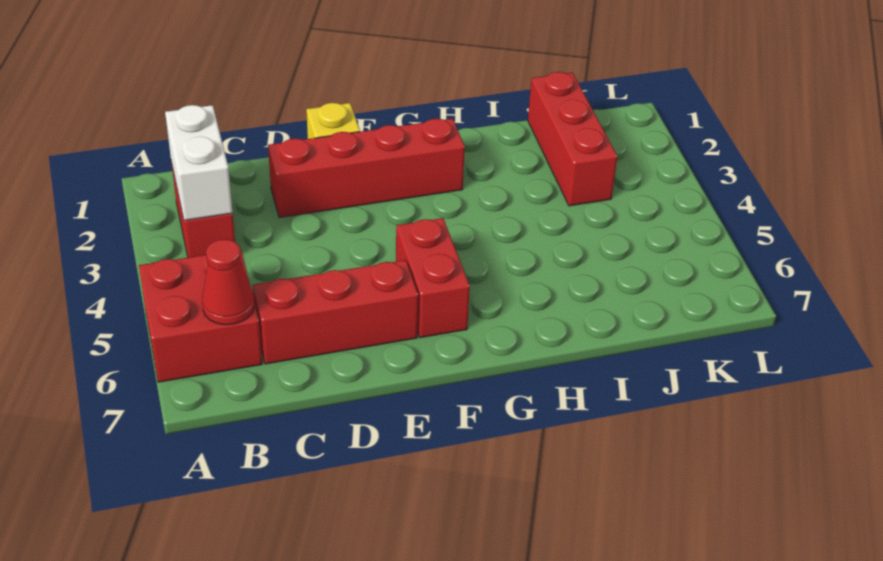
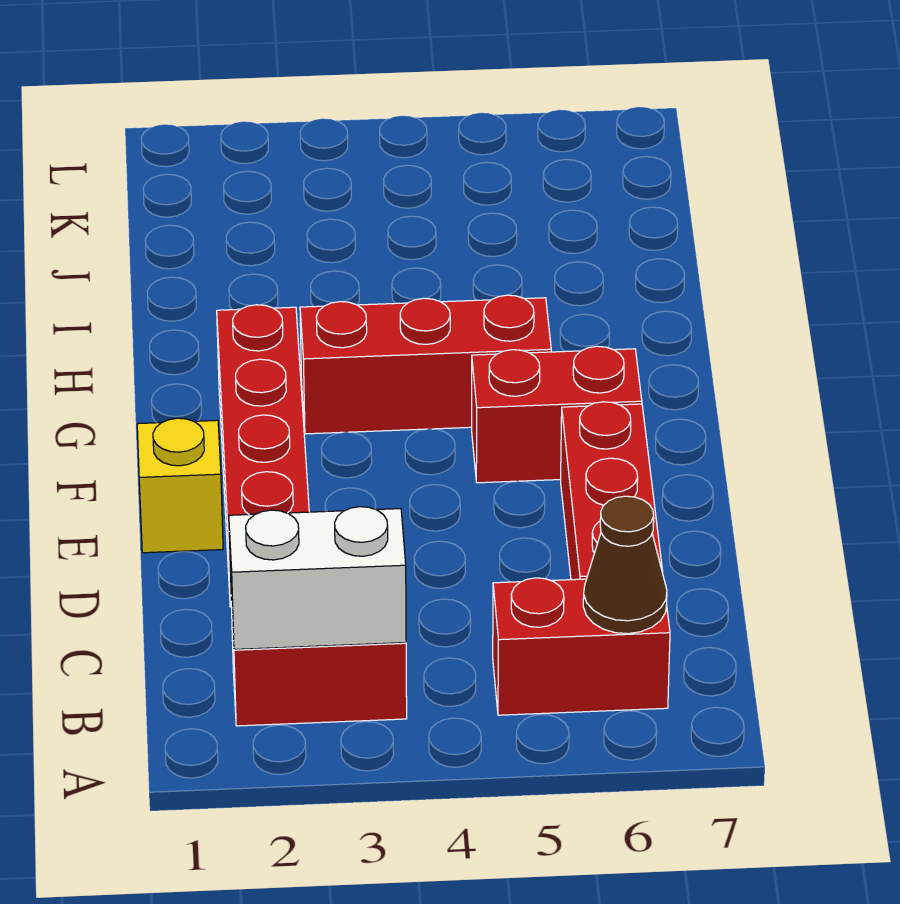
red brick A5:B6 level 1 -> red brick B5:B6 level 1
red cone B6 level 2 -> brown cone B6 level 2
red brick J1:J3 level 1 -> red brick G3:G5 level 1

